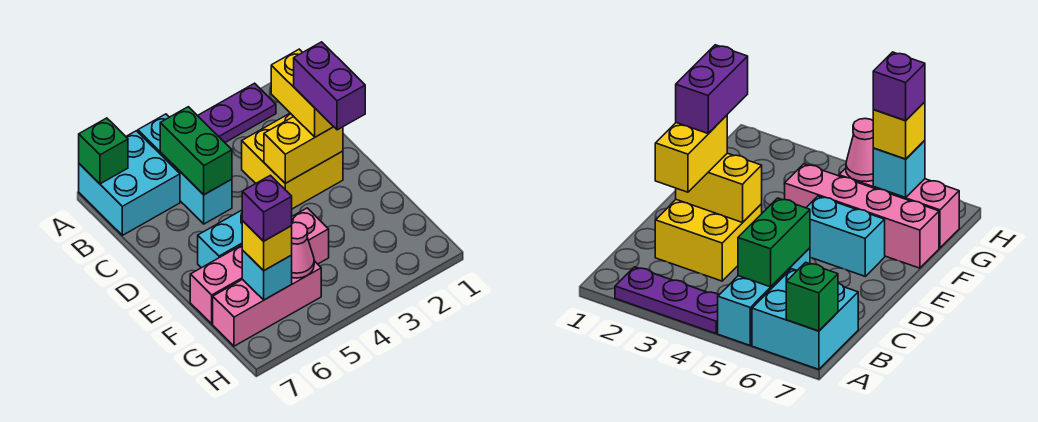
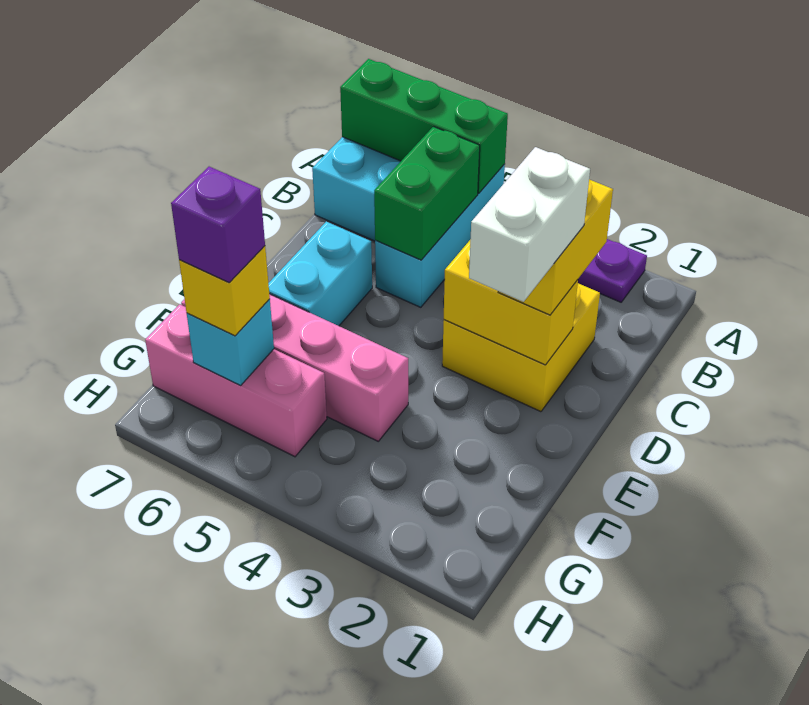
green brick A7 level 2 -> green brick A5:A7 level 2
purple brick D2:E2 level 4 -> white brick D2:E2 level 4
cyan brick E5:E6 level 1 -> cyan brick D6:E6 level 1
pink cone G5 level 2 -> none

